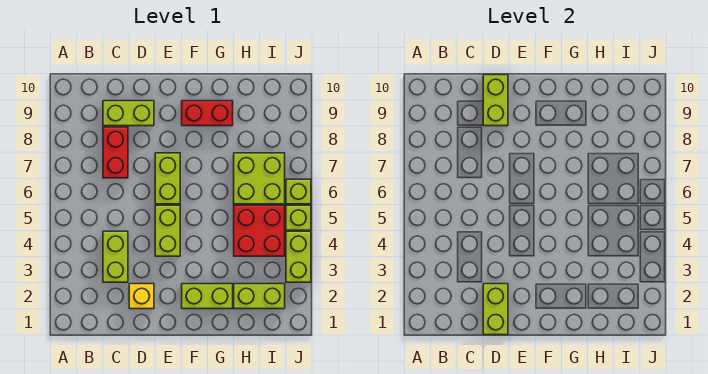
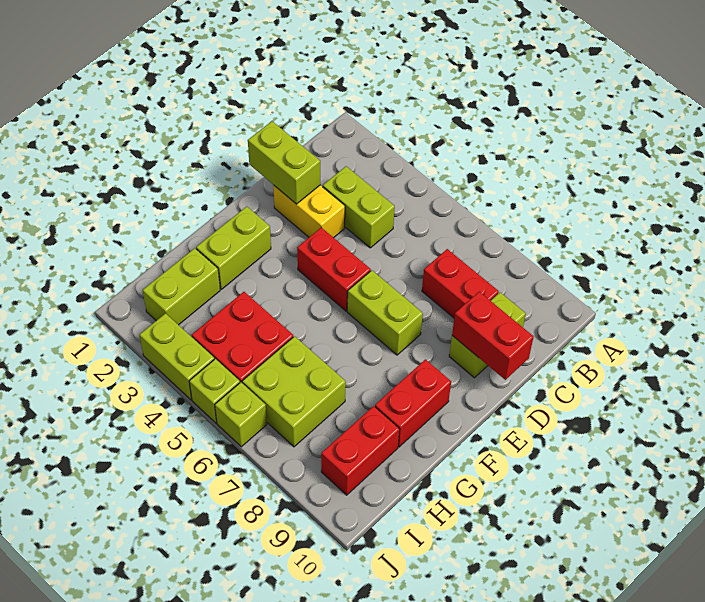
yellow brick D2 level 1 -> yellow brick D2:D3 level 1
lime brick D9:D10 level 2 -> red brick D9:D10 level 2
lime brick E4:E5 level 1 -> red brick E4:E5 level 1
none -> red brick H9:I9 level 1

